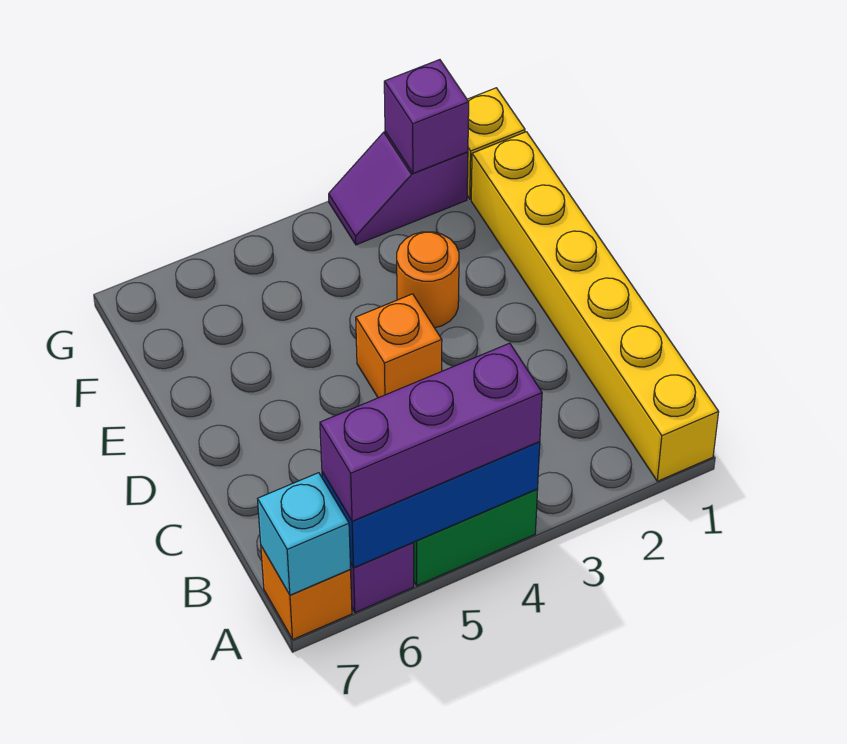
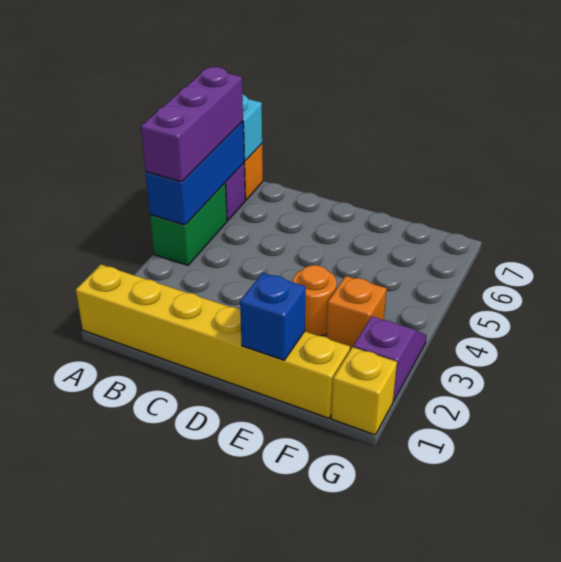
orange brick D4 level 1 -> orange brick F3 level 1
none -> blue brick E1 level 2
purple brick G2 level 2 -> none

